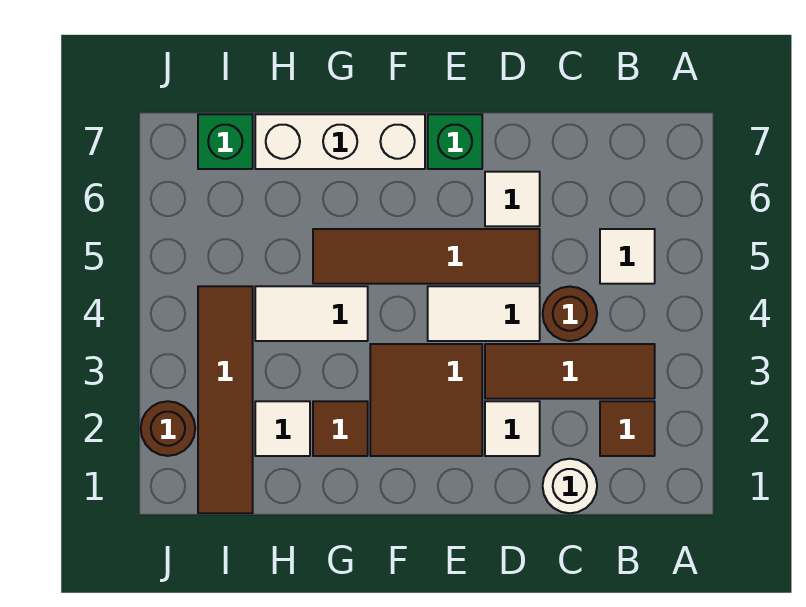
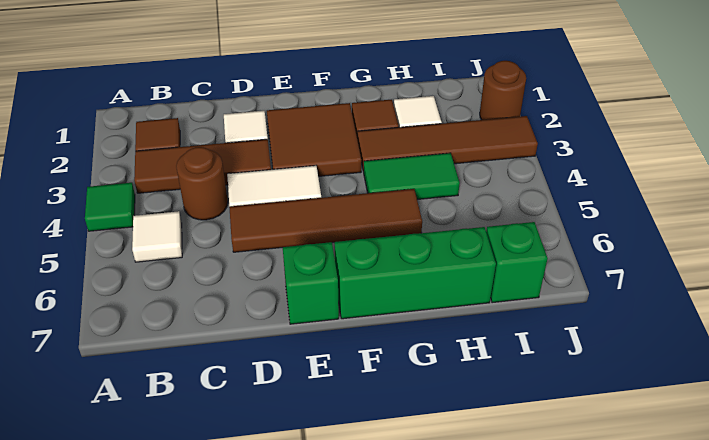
none -> green tile A4 level 1
white round brick C1 level 1 -> none
white tile D6 level 1 -> none
white brick F7:H7 level 1 -> green brick F7:H7 level 1
white tile G4:H4 level 1 -> green tile G4:H4 level 1
brown tile I1:I4 level 1 -> brown tile G3:J3 level 1

